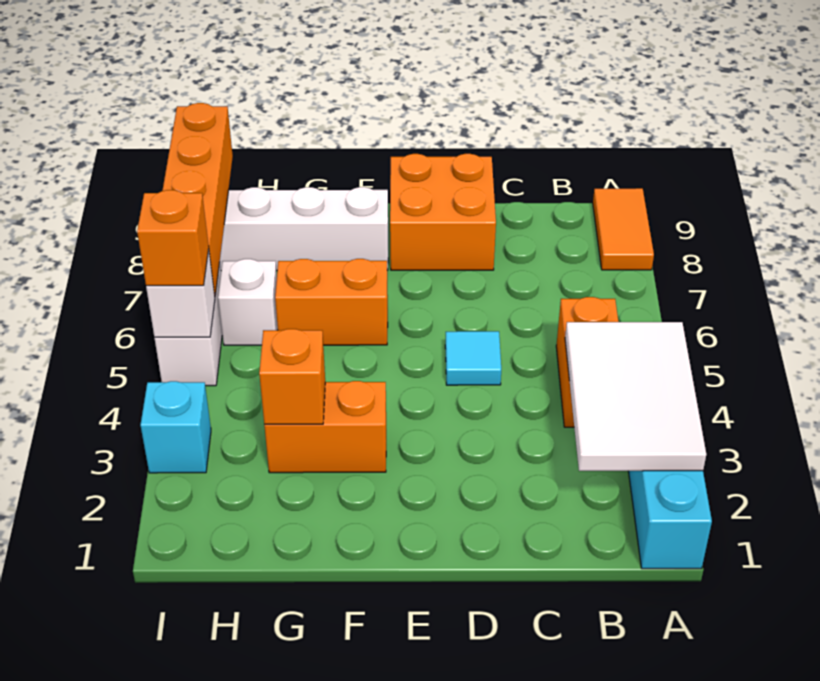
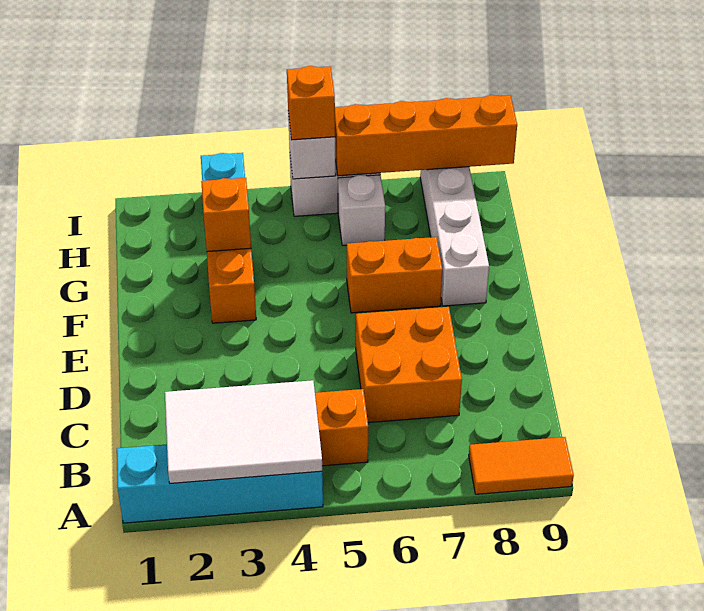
cyan tile D5 level 1 -> none
orange brick D8:E9 level 1 -> orange brick C6:D7 level 1
orange brick F6:G6 level 1 -> orange brick F6:F7 level 1

